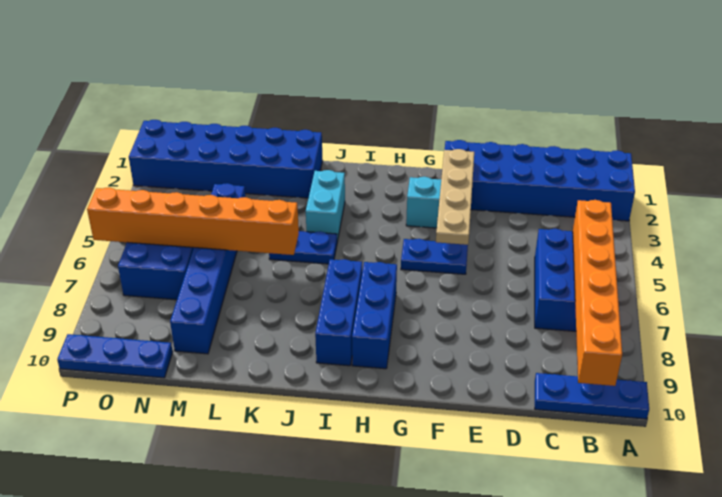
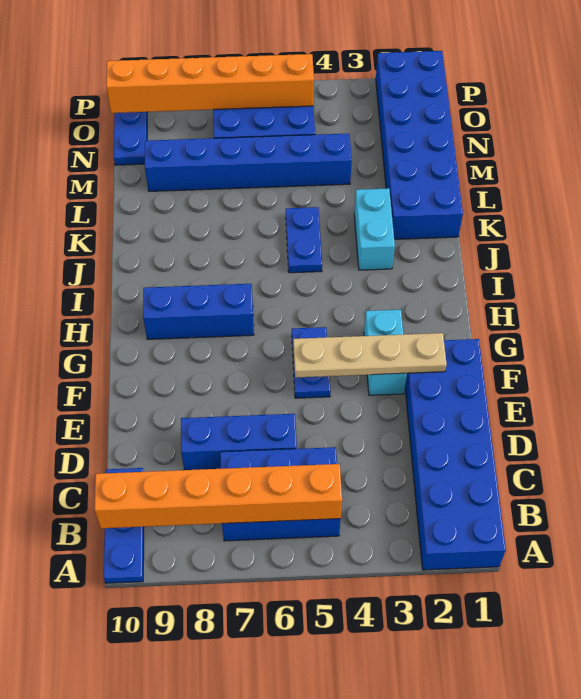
blue brick I7:I9 level 1 -> blue brick D6:D8 level 1
cyan brick J3:J4 level 1 -> cyan brick J3:K3 level 1
orange brick K6:P6 level 2 -> orange brick O5:O10 level 2

